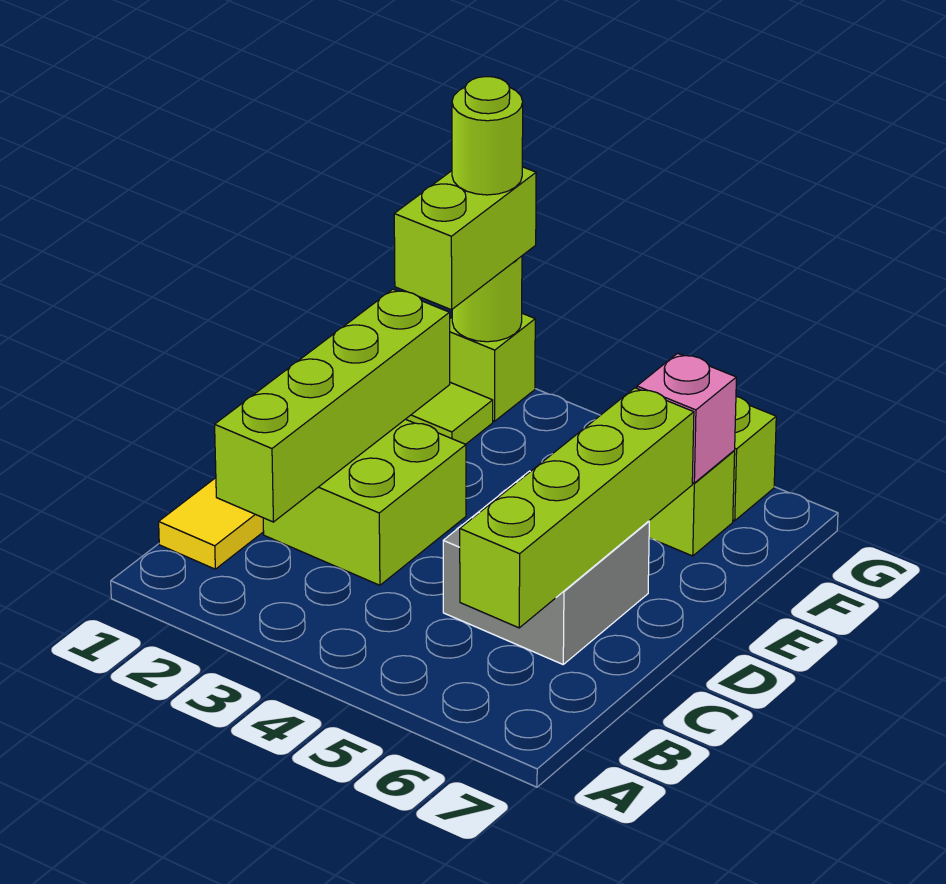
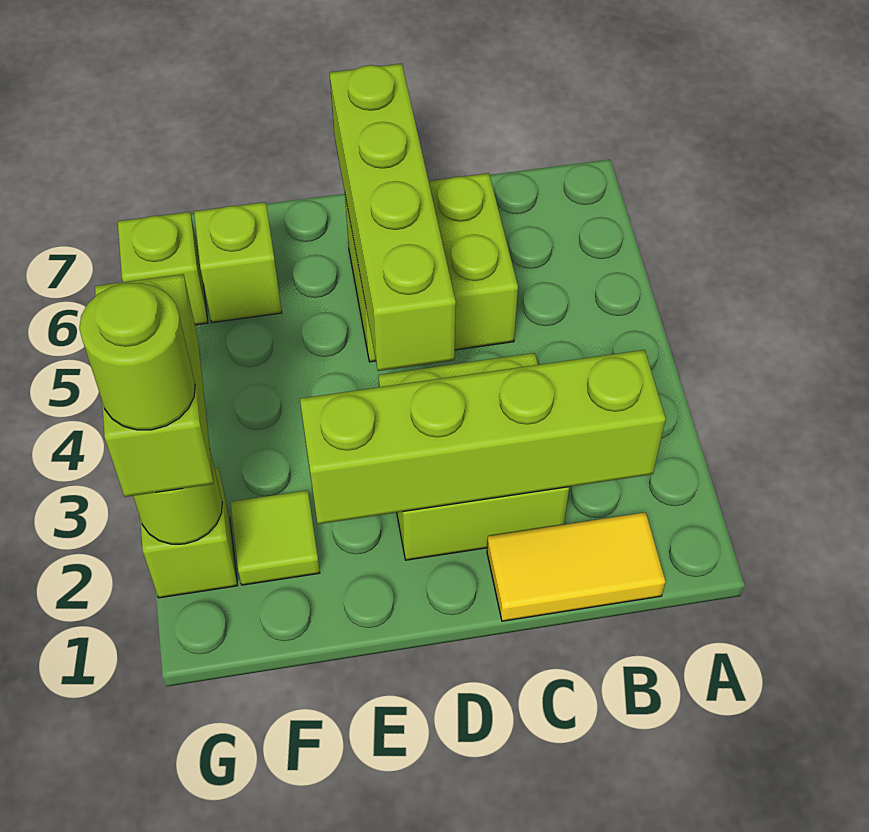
lime brick B6:E6 level 2 -> lime brick D4:D7 level 2
grey brick C5:D6 level 1 -> lime brick C5:D6 level 1
lime brick F2:G2 level 3 -> lime brick G2:G3 level 3
pink brick F6 level 2 -> none

